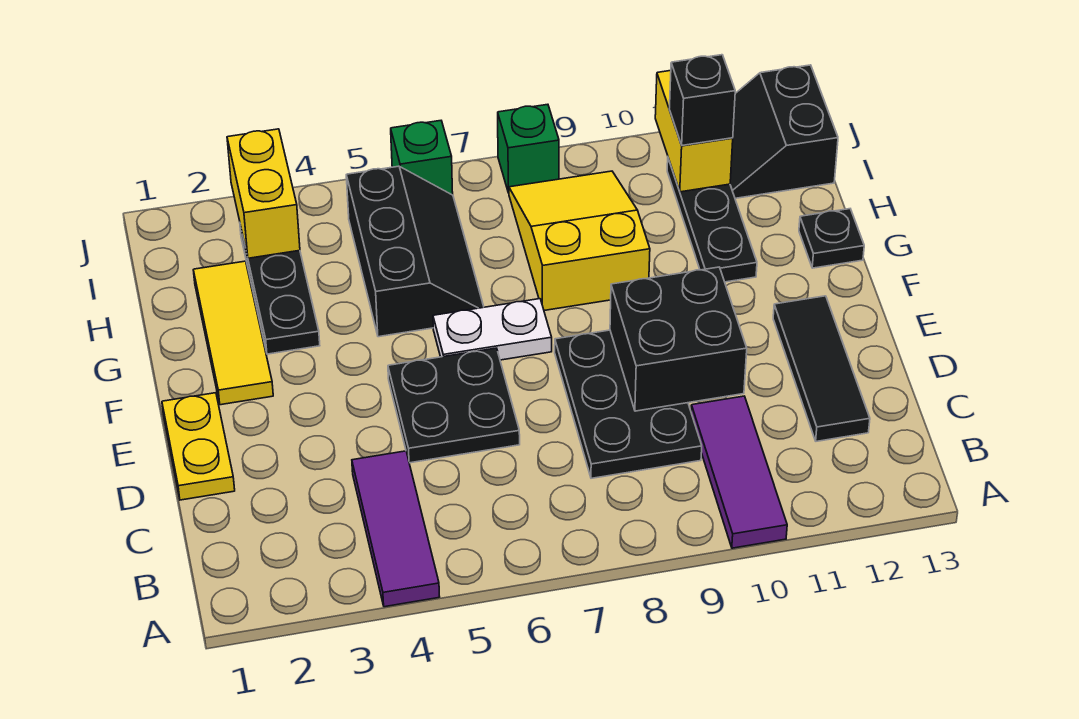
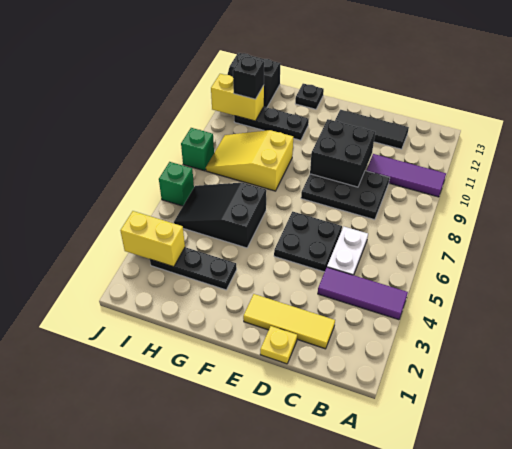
yellow plate D1:E1 level 1 -> yellow plate D1 level 1
yellow tile F2:H2 level 1 -> yellow tile C2:E2 level 1
white plate F6:F7 level 1 -> white plate C5:C6 level 1
black slope G5:I6 level 1 top 5 -> black slope G5:I6 level 1 top G

